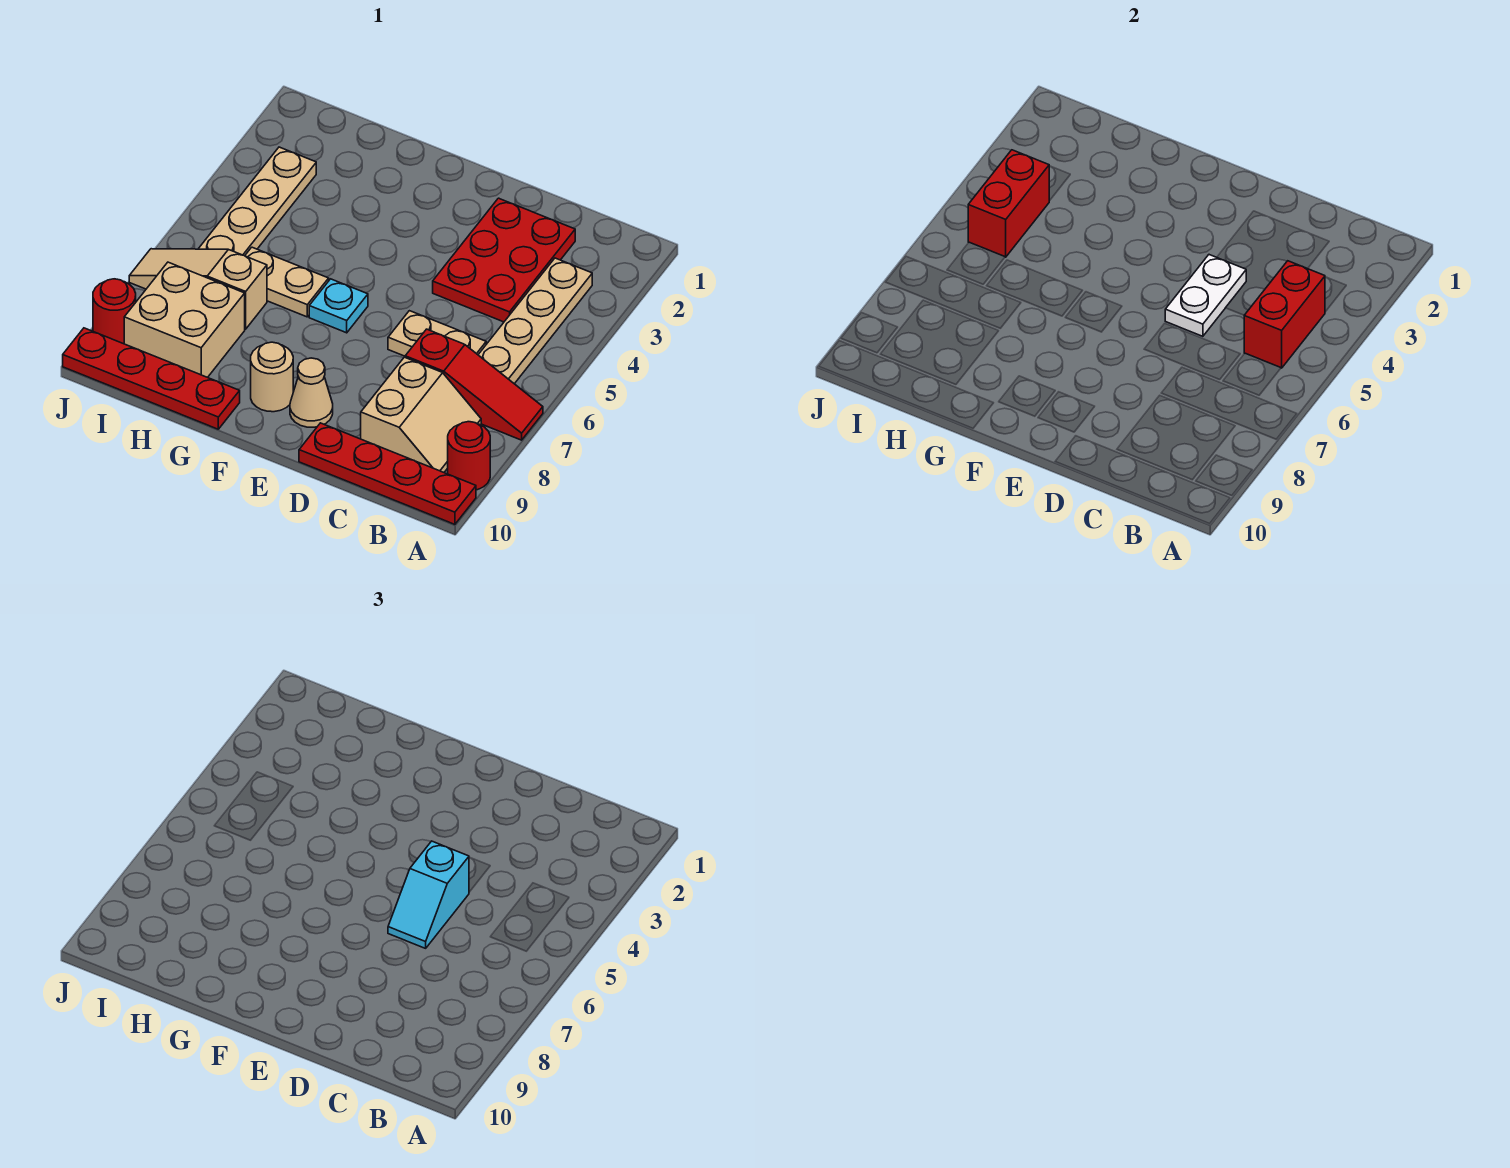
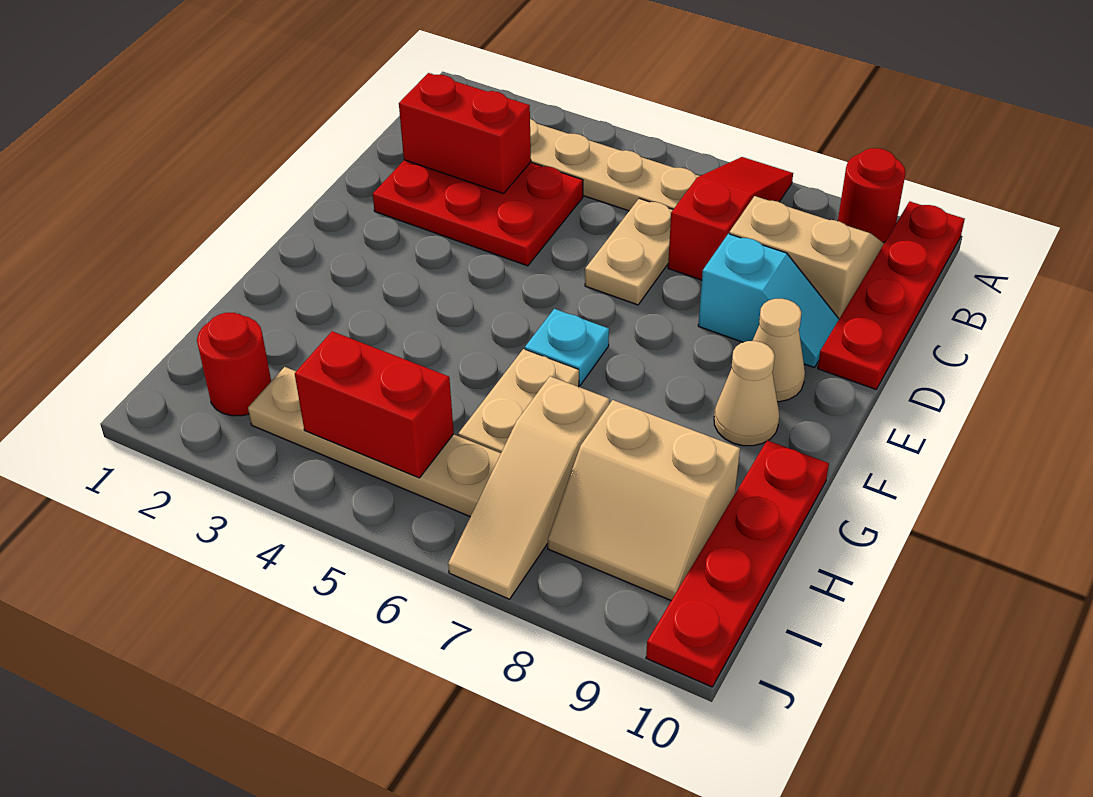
red brick B4:B5 level 2 -> red brick C2:C3 level 2
white plate D4:D5 level 2 -> none
cyan slope D5:D6 level 3 top 5 -> cyan slope D8:D9 level 1 top 8
tan round brick F9 level 1 -> tan cone F9 level 1
tan brick H8:I9 level 1 -> tan slope H8:I9 level 1 top H
red round brick J9 level 1 -> red round brick I2 level 1

